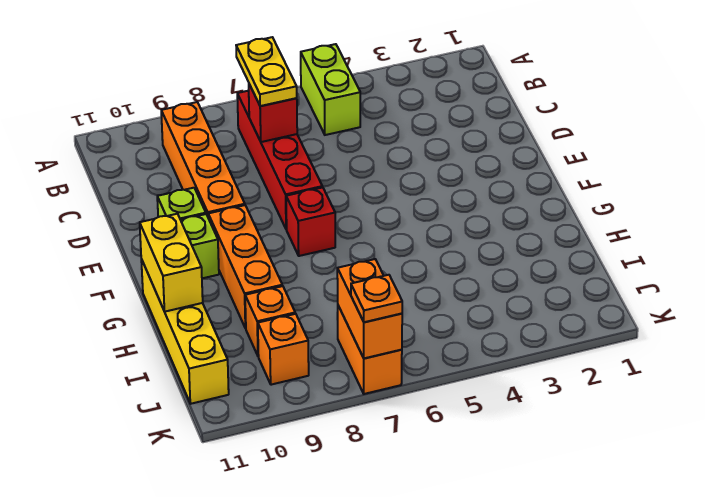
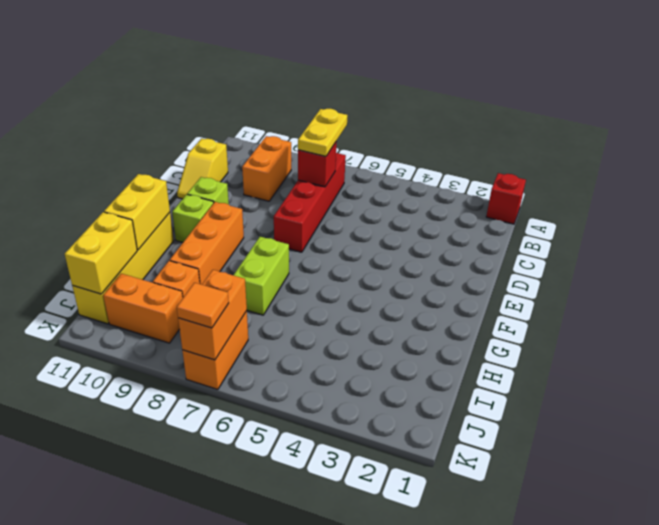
lime brick A5:B5 level 1 -> lime brick G7:H7 level 1
orange brick B9:E9 level 1 -> orange brick B9:C9 level 1
none -> yellow slope C11:D11 level 1 top C
red brick F7 level 1 -> red brick A1 level 1
none -> yellow brick I11:J11 level 2
orange brick J9 level 1 -> orange brick J9:J10 level 1
orange plate K7 level 3 -> orange tile K7 level 3

